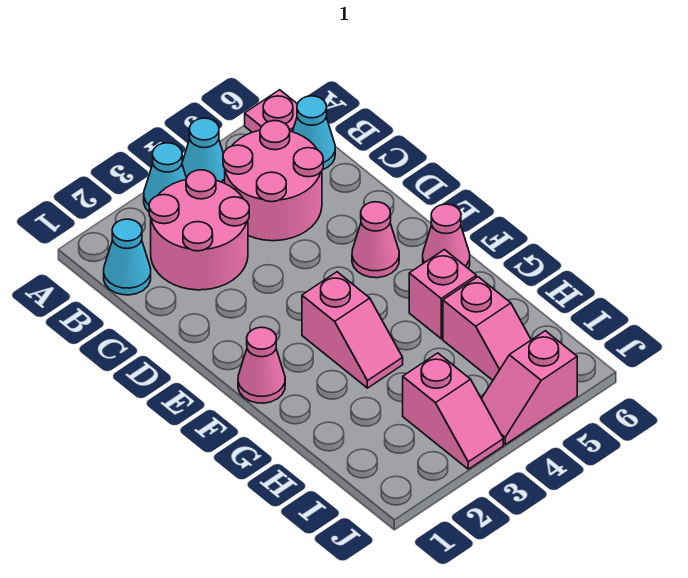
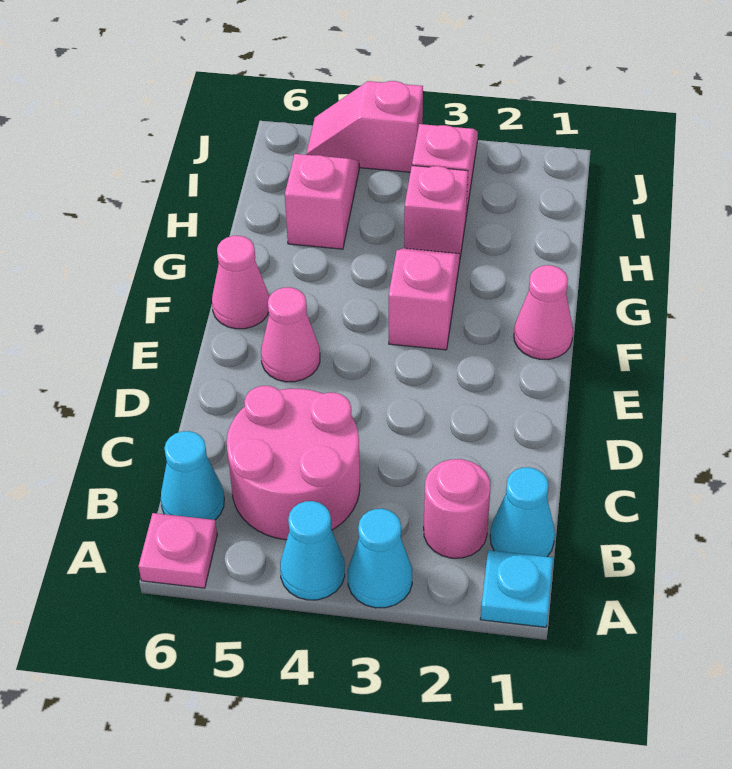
none -> cyan plate A1 level 1
pink round brick B2:C3 level 1 -> pink round brick B2 level 1
pink brick G5 level 1 -> pink brick H3 level 1
pink slope J4:J5 level 1 top 5 -> pink slope J4:J5 level 1 top 4

